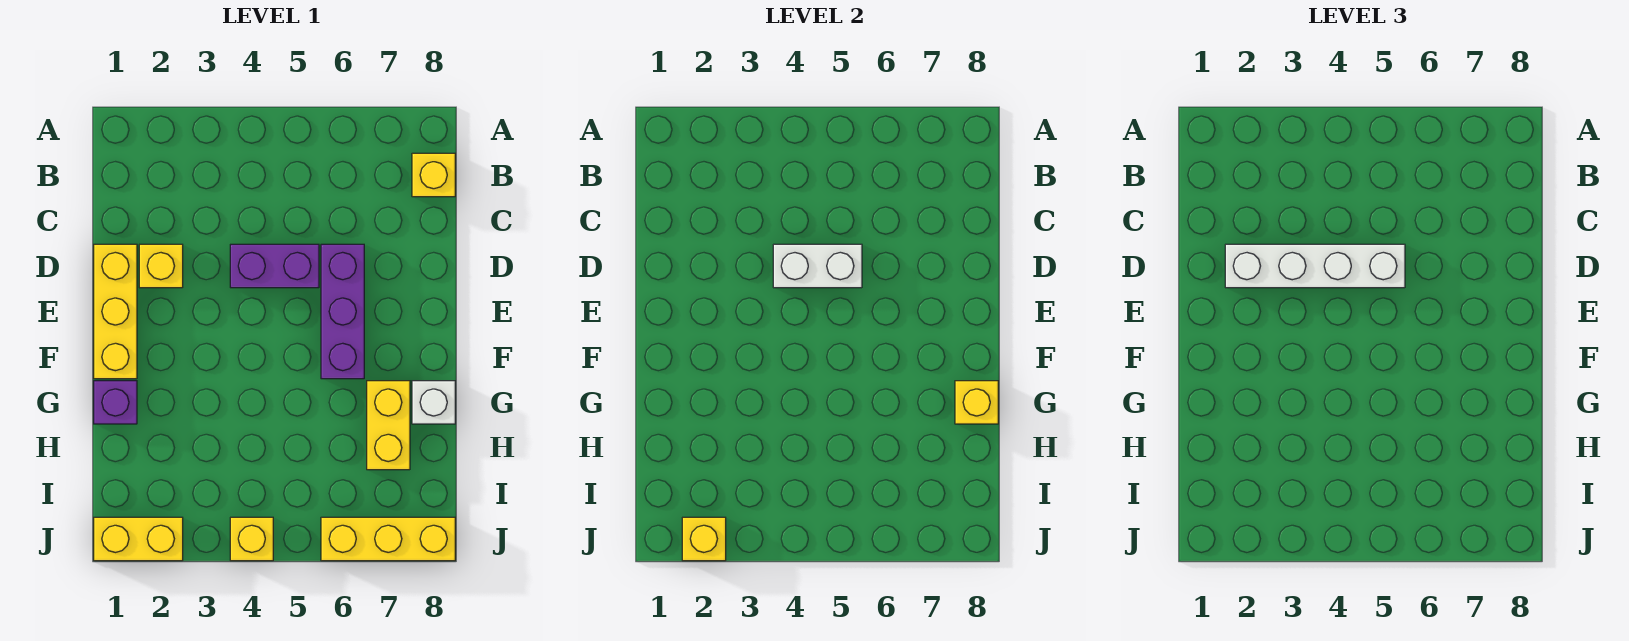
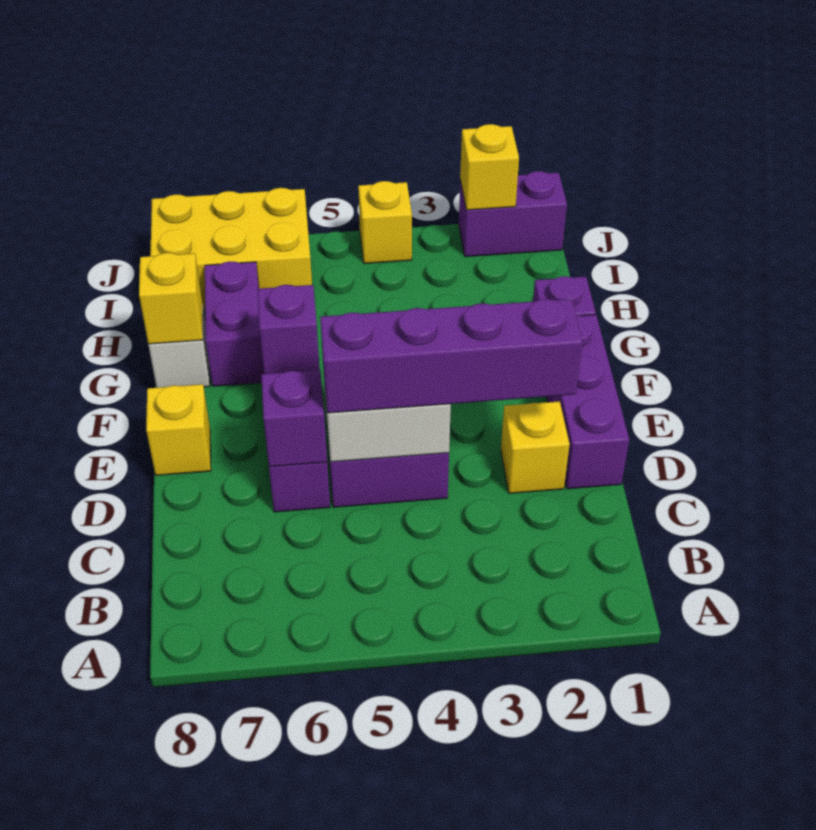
yellow brick B8 level 1 -> yellow brick E8 level 1
yellow brick D1:F1 level 1 -> purple brick D1:F1 level 1
white brick D2:D5 level 3 -> purple brick D2:D5 level 3
none -> purple brick D6 level 2
none -> purple brick F6 level 2
yellow brick G7:H7 level 1 -> purple brick G7:H7 level 1
yellow brick J1:J2 level 1 -> purple brick J1:J2 level 1
yellow brick J6:J8 level 1 -> yellow brick I6:J8 level 1

